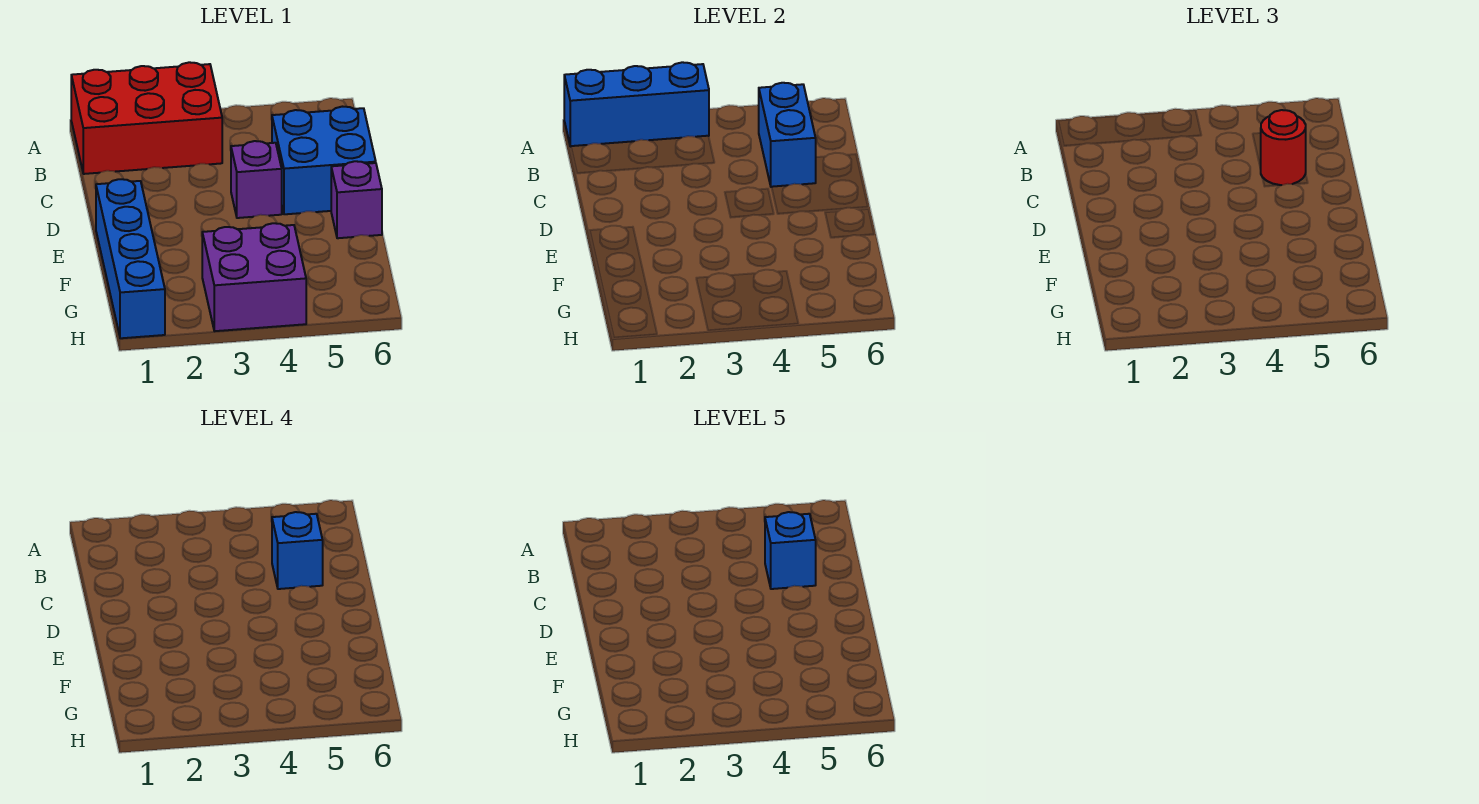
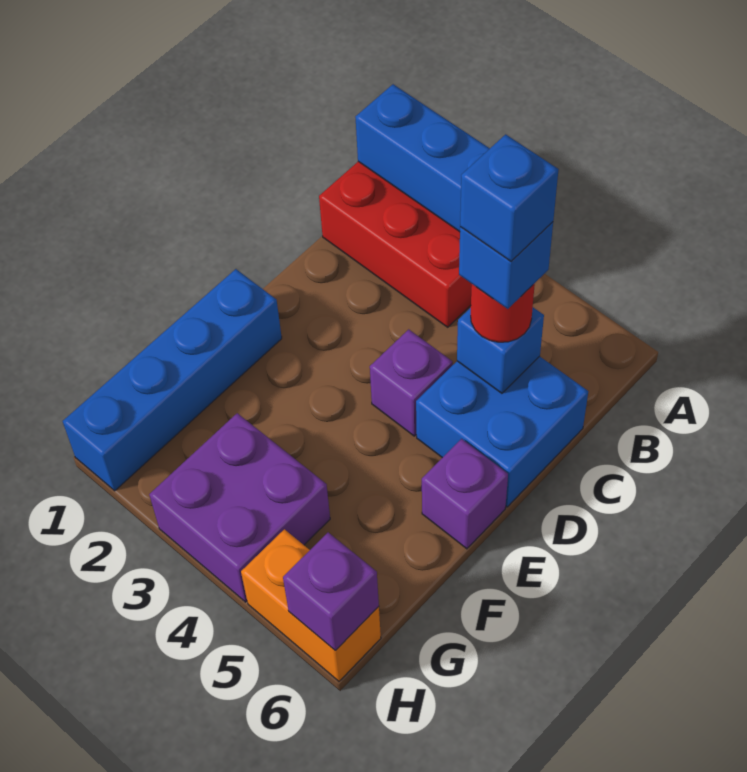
blue brick B5:C5 level 2 -> blue brick C5 level 2
none -> orange brick H5:H6 level 1
none -> purple brick H6 level 2

